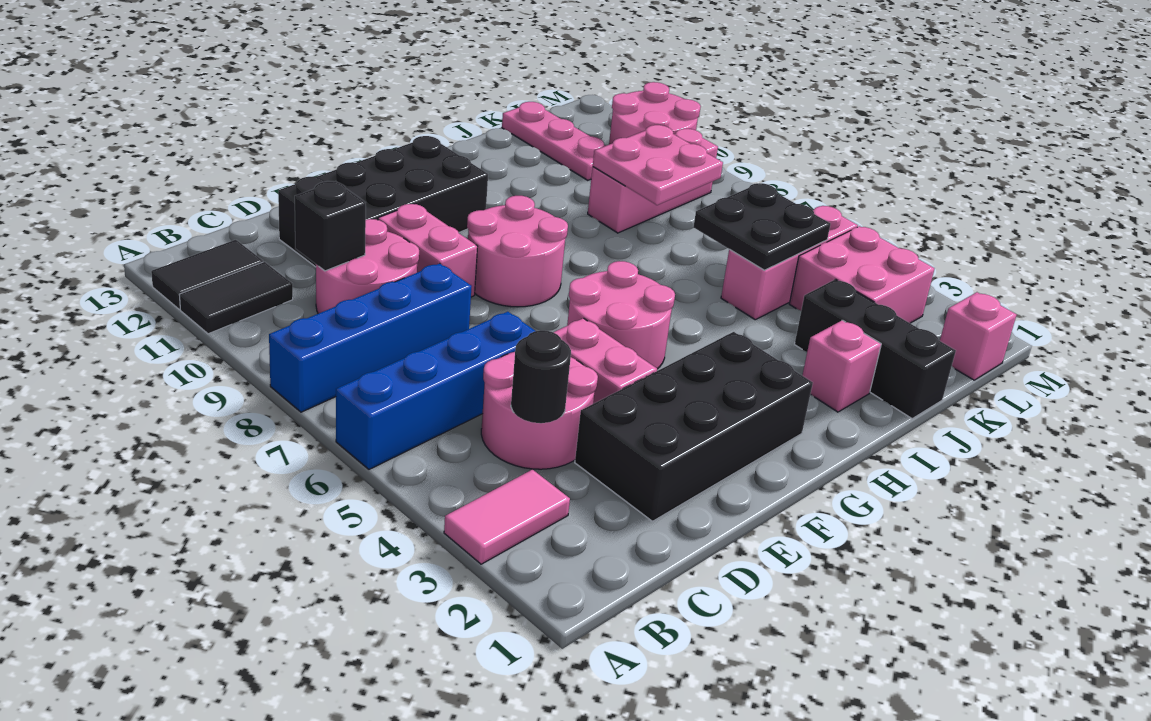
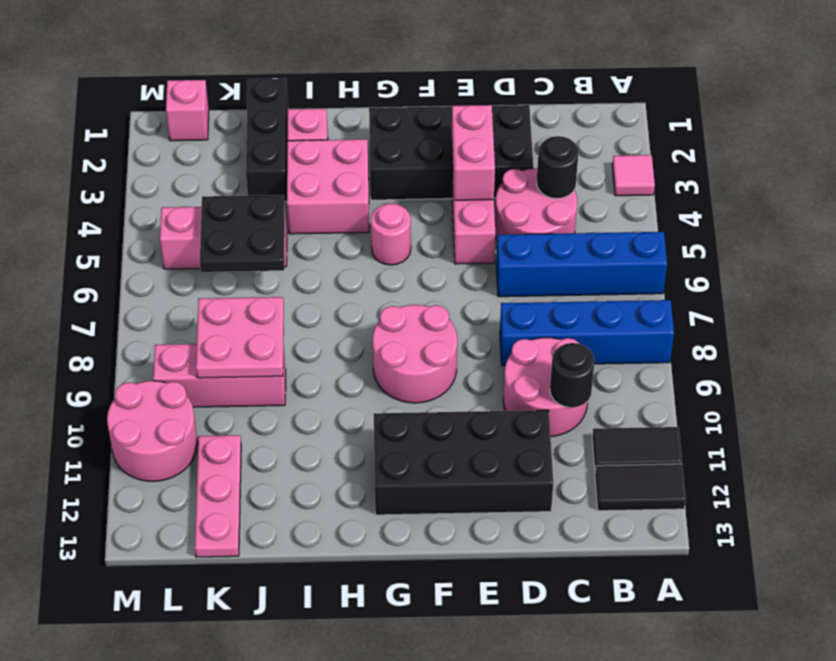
pink tile A3:B3 level 1 -> pink tile A3 level 1
black brick C10 level 2 -> black round brick C10 level 2
pink brick E9:E10 level 1 -> pink brick E3:E4 level 2
pink round brick F5:G6 level 1 -> pink round brick G5 level 1
pink brick K3:L4 level 1 -> pink brick H3:I4 level 1

